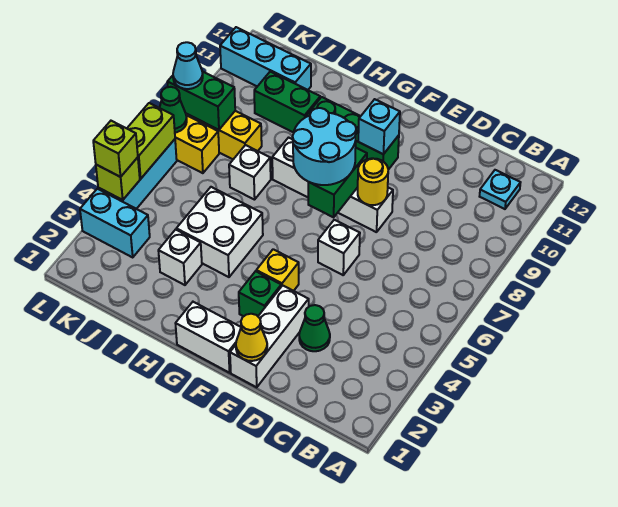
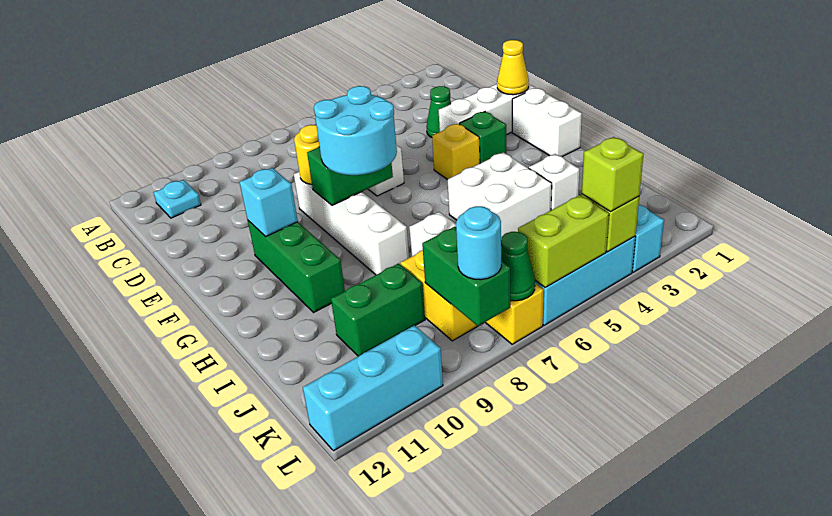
green brick I10:J10 level 1 -> green brick J9:J10 level 1
cyan brick J11:L11 level 1 -> cyan brick L10:L12 level 1
cyan cone L8 level 3 -> cyan round brick L8 level 3

